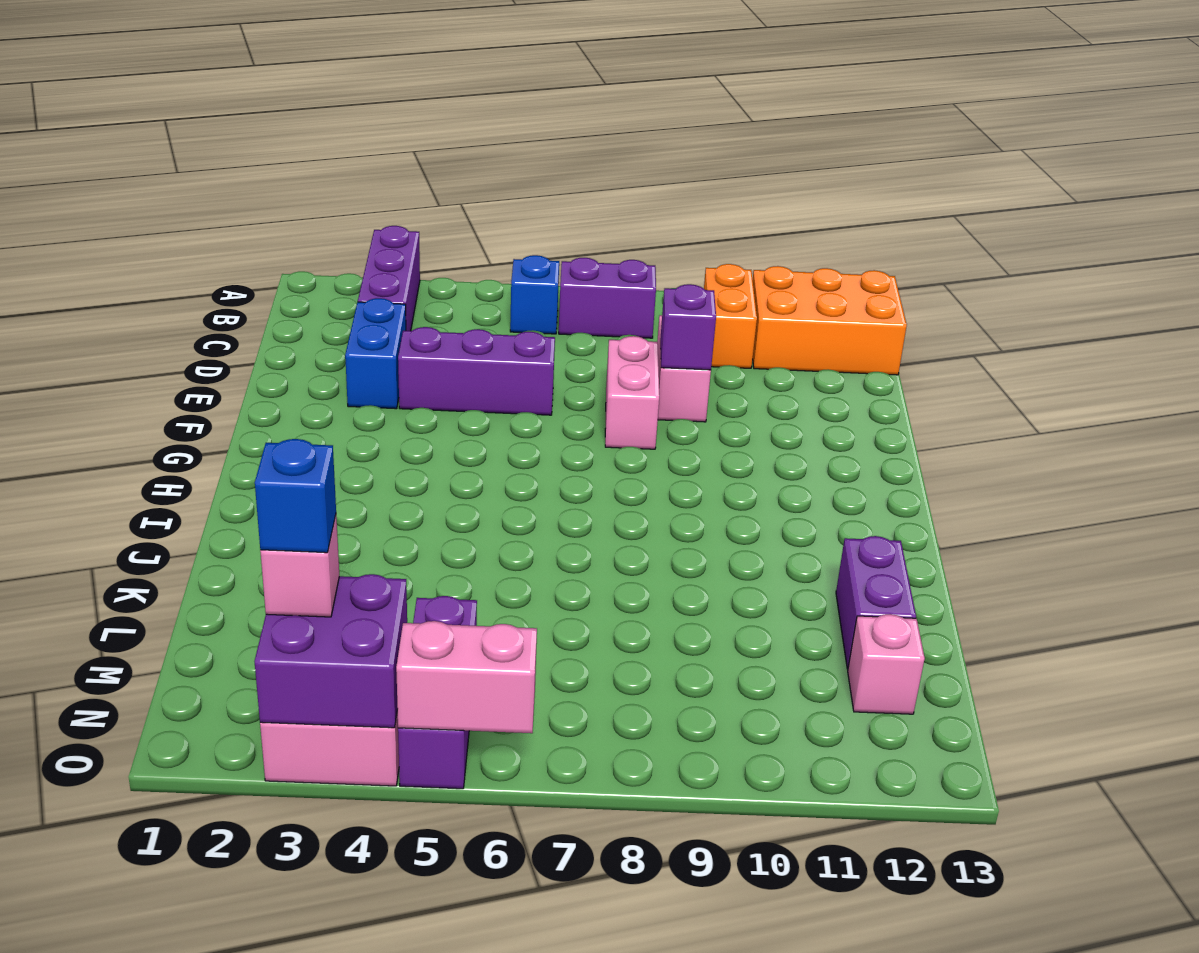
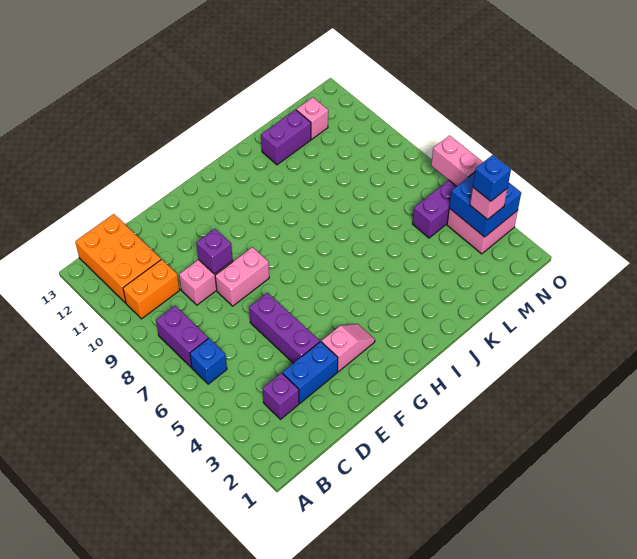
purple brick A3:C3 level 1 -> purple brick C3 level 1
none -> pink slope F3:G3 level 1 top F
purple brick N3:O4 level 2 -> blue brick N3:O4 level 2

